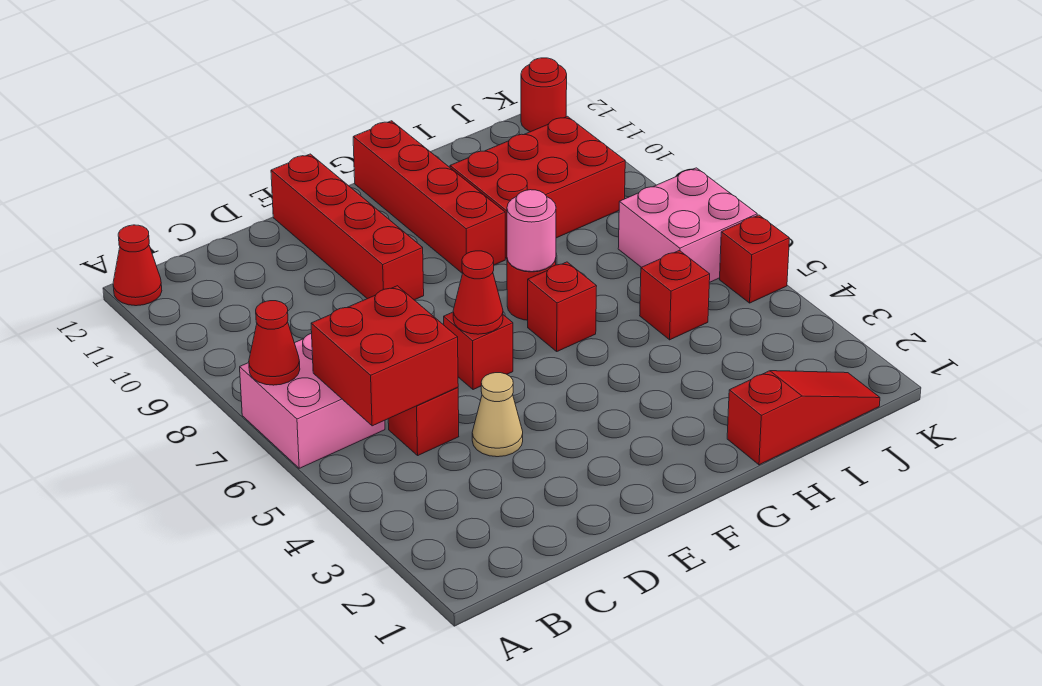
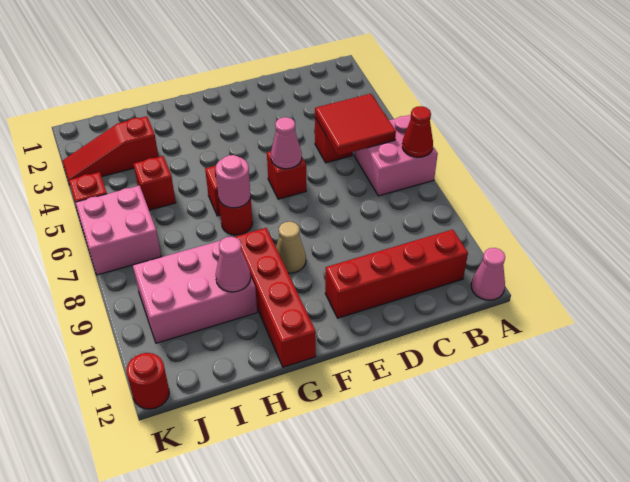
red cone A12 level 1 -> pink cone A12 level 1
red brick B5:C6 level 2 -> red tile B5:C6 level 2
tan cone D4 level 1 -> tan cone F9 level 1
red cone E6 level 2 -> pink cone E6 level 2
red brick E9:E12 level 1 -> red brick B11:E11 level 1
red slope H1:J1 level 1 top H -> red slope I3:K3 level 1 top I
red brick H9:J10 level 1 -> pink brick H9:J10 level 1
none -> pink cone H10 level 2

